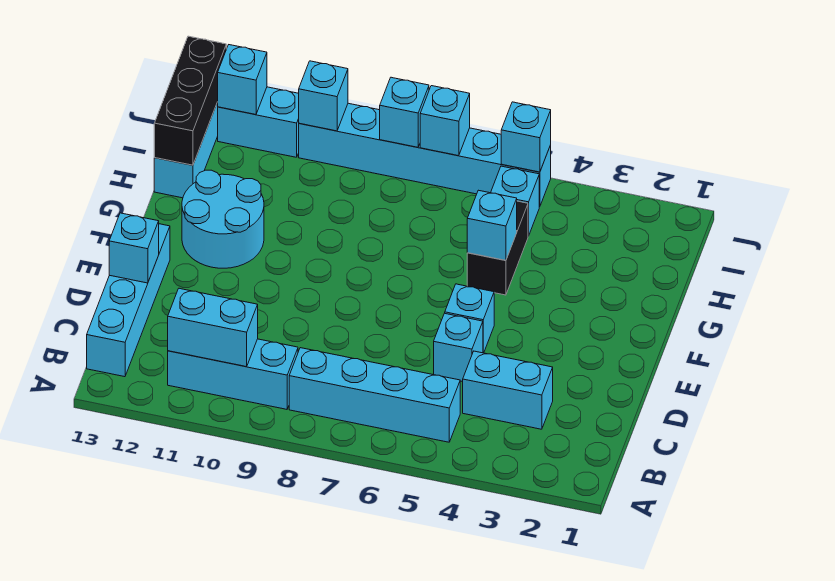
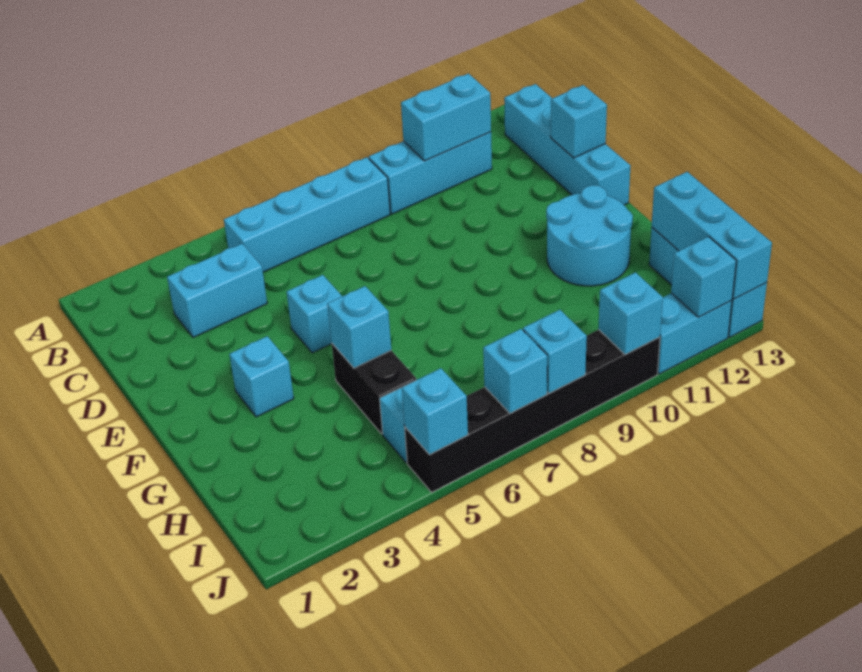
cyan brick D5 level 1 -> cyan brick F3 level 1
black brick H13:J13 level 2 -> cyan brick H13:J13 level 2
cyan brick J5:J10 level 1 -> black brick J5:J10 level 1

